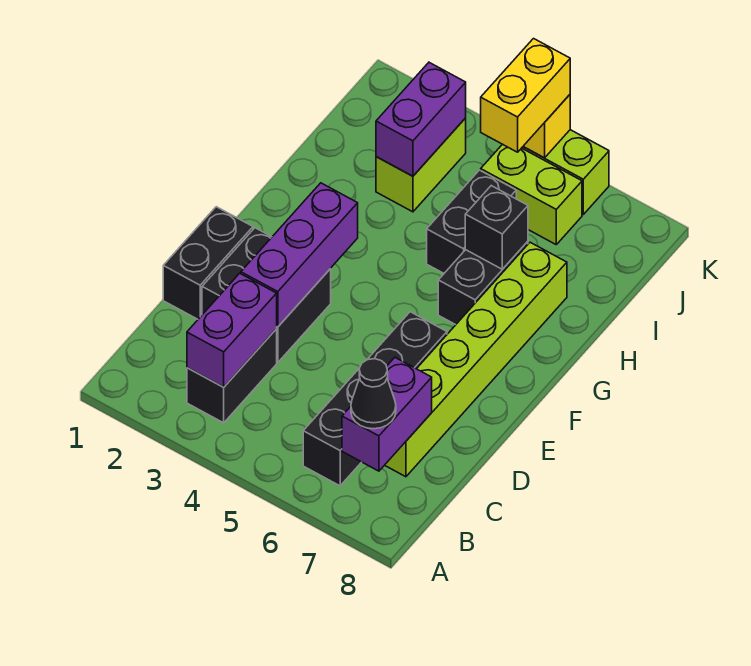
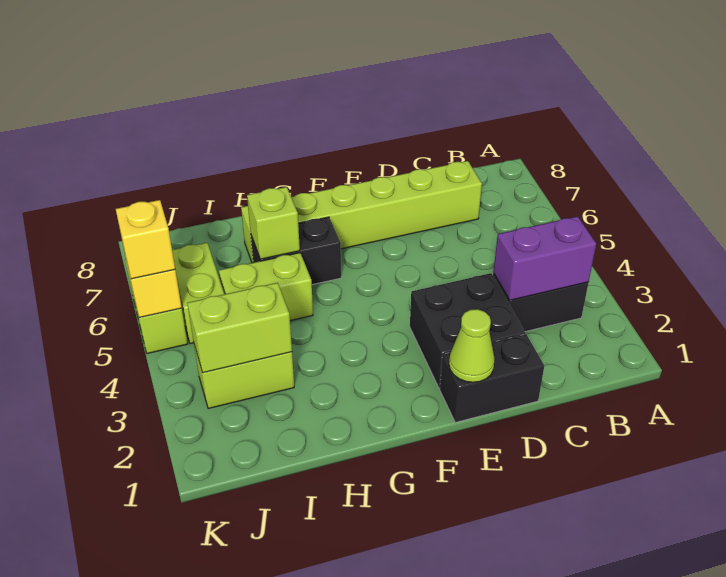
black brick B6:E6 level 1 -> none
purple brick B7:C7 level 2 -> none
black cone B7 level 3 -> none
purple brick D3:F3 level 2 -> none
none -> lime cone E1 level 2
black brick H5:I5 level 1 -> lime brick H5:I5 level 1
black brick H6 level 2 -> lime brick H6 level 2
purple brick I3:J3 level 2 -> lime brick I3:J3 level 2
yellow brick J5:K5 level 3 -> yellow brick K5 level 3

